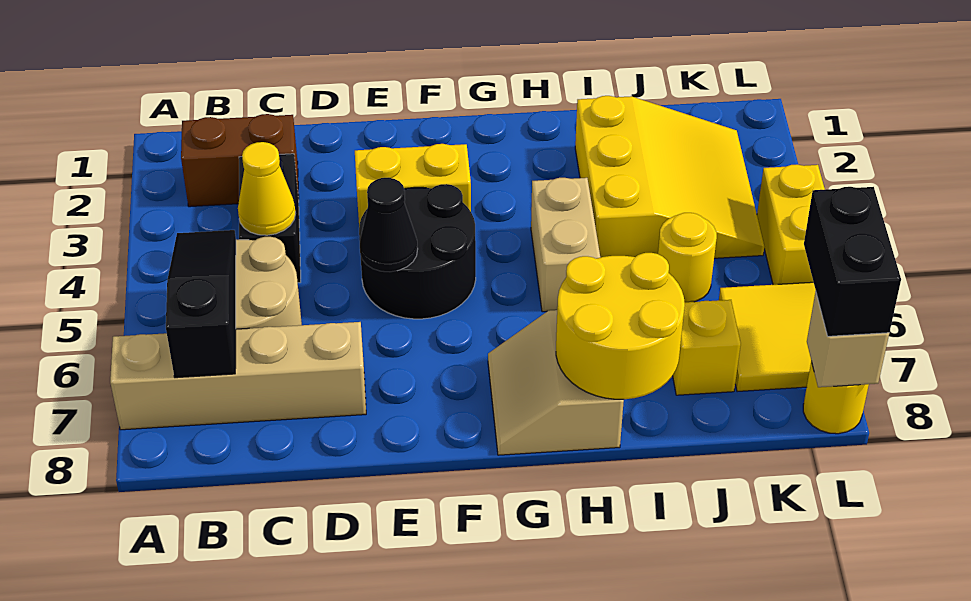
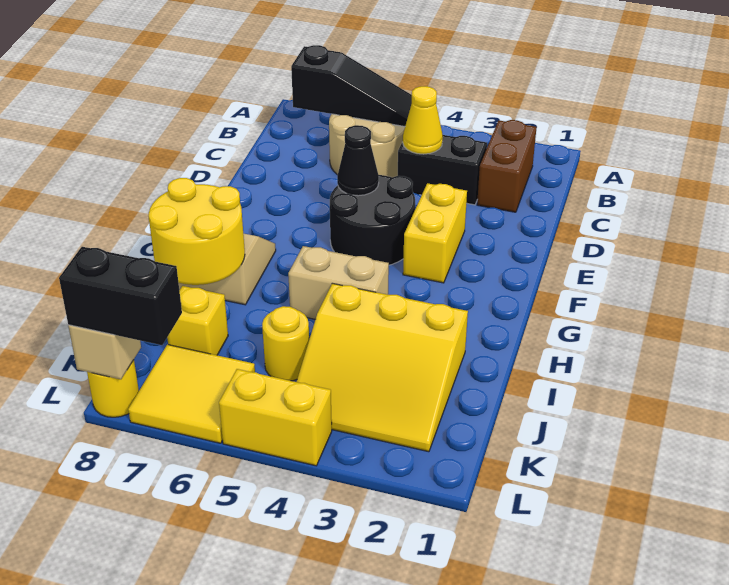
tan brick A7:D7 level 1 -> none

